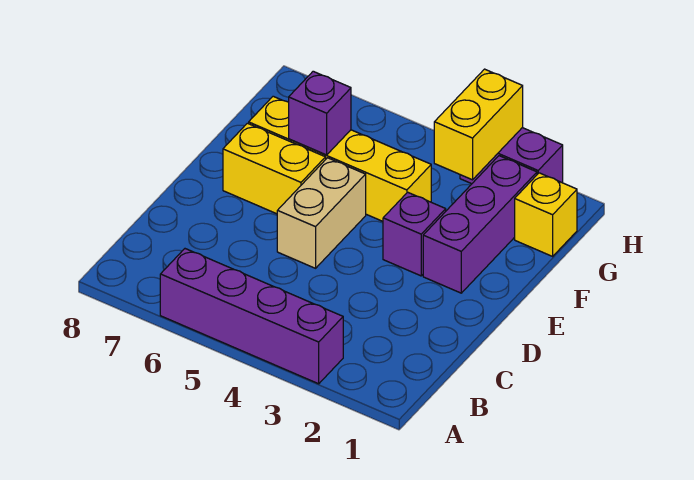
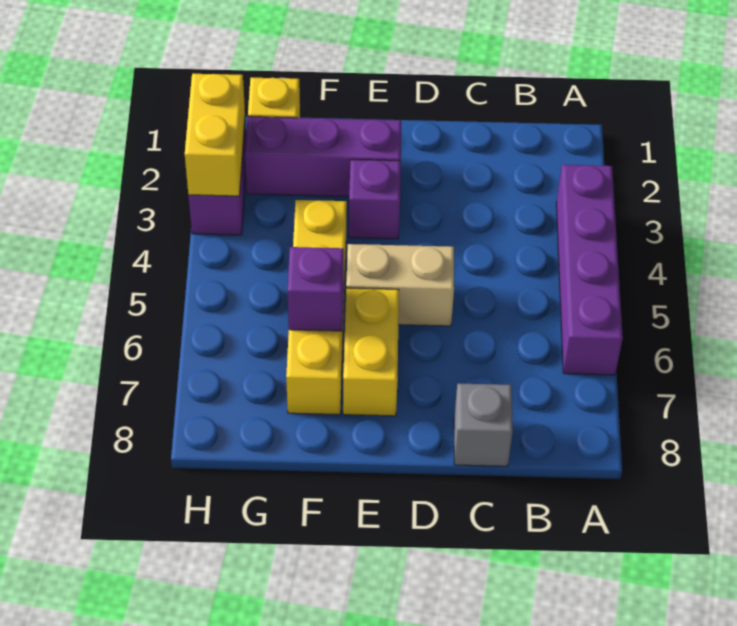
none -> grey brick C8 level 1
yellow brick G3:H3 level 2 -> yellow brick H2:H3 level 2

